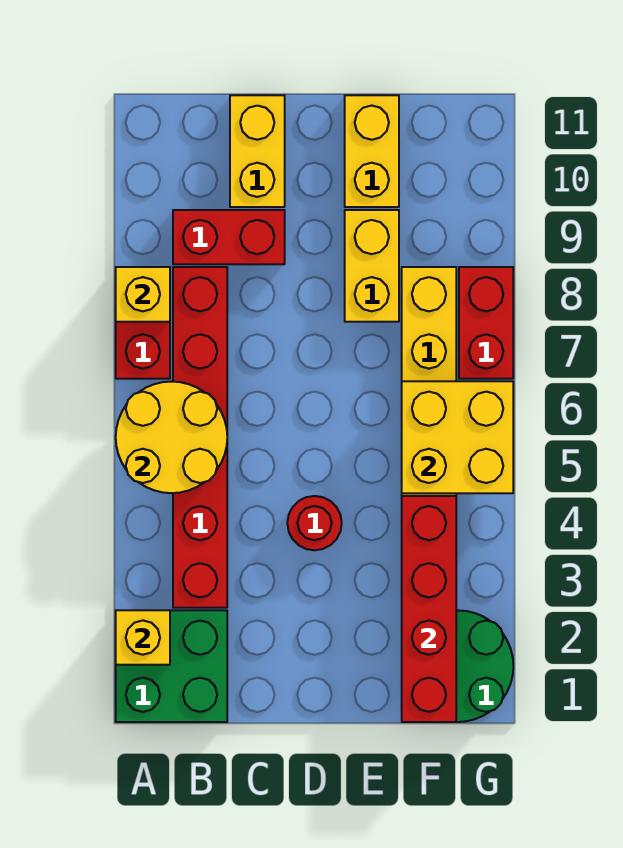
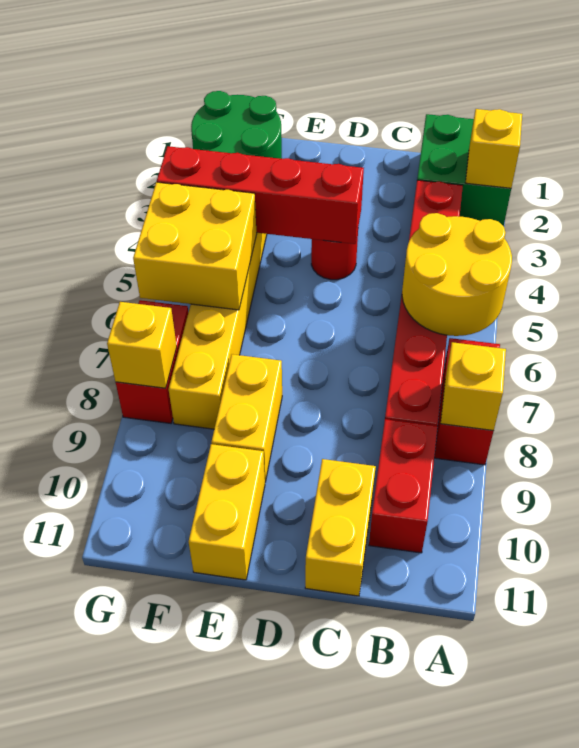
red brick B9:C9 level 1 -> red brick B9:B10 level 1
red brick F1:F4 level 2 -> red brick D4:G4 level 2
none -> yellow brick G8 level 2

